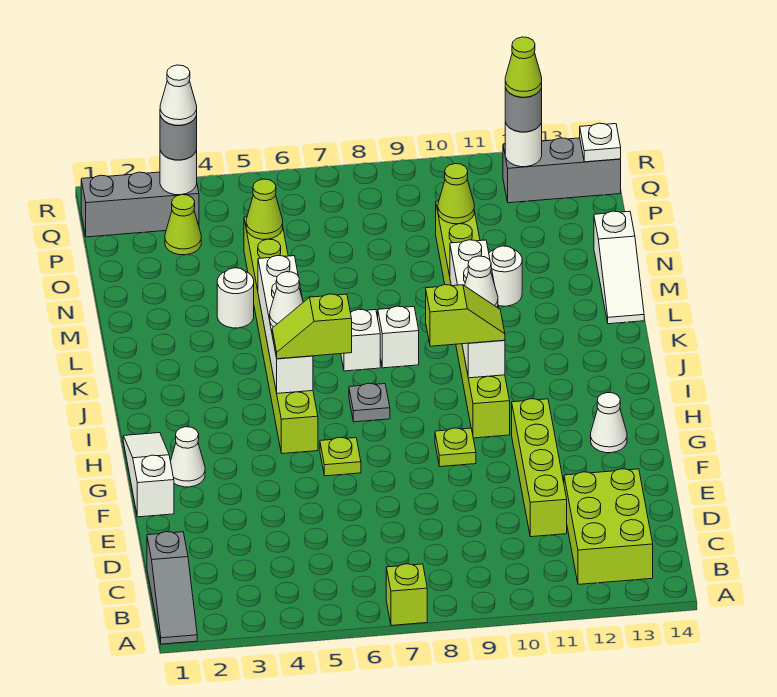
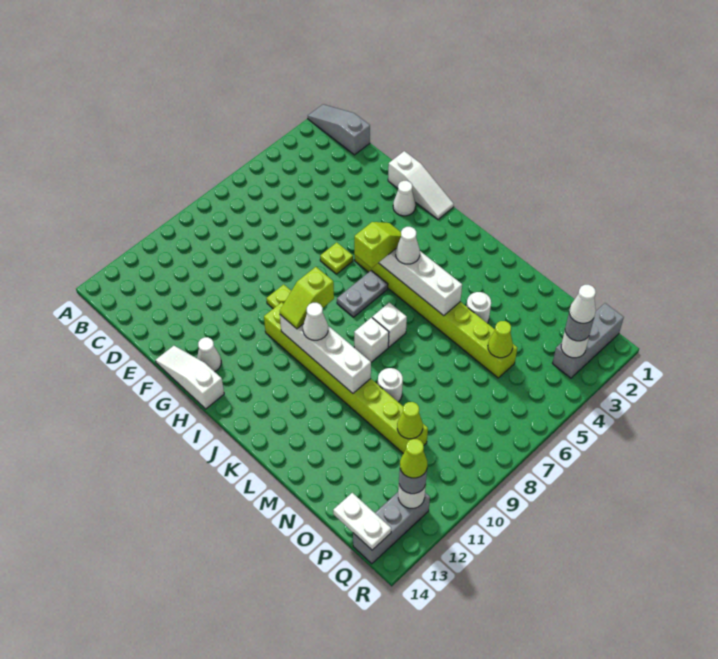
lime brick A7 level 1 -> none
lime brick B12:D13 level 1 -> none
lime brick D11:G11 level 1 -> none
grey plate I7 level 1 -> grey plate I6:I7 level 1
white slope L14:N14 level 1 top N -> white slope F14:H14 level 1 top H
white round brick M11 level 1 -> white round brick M9 level 1
lime cone P3 level 1 -> none
white plate Q14 level 2 -> white plate P14:Q14 level 2

